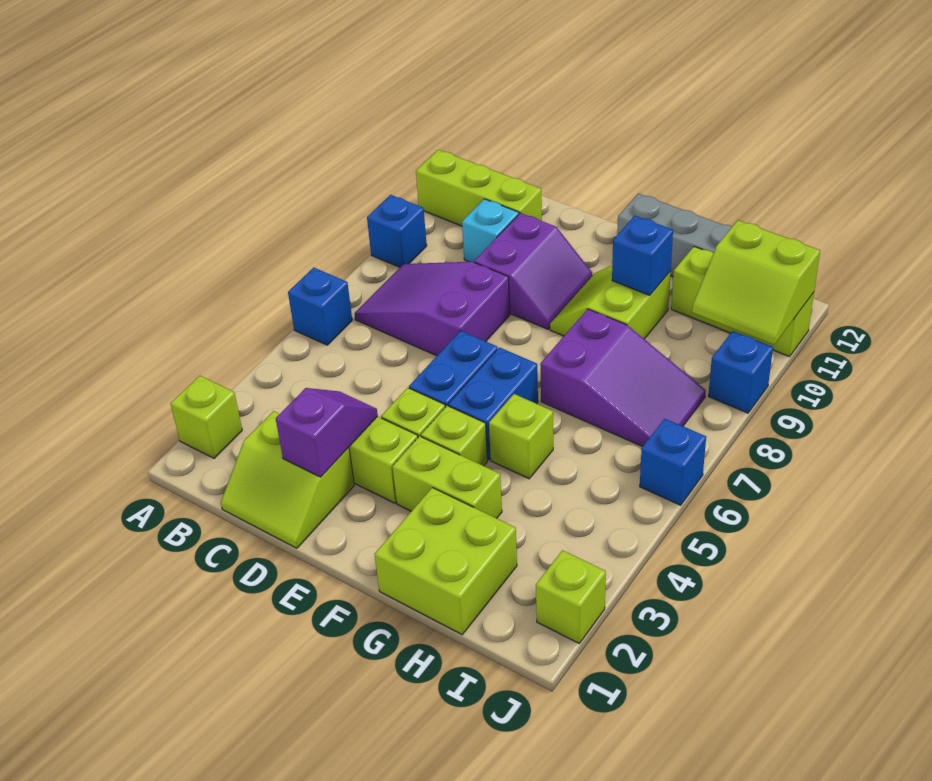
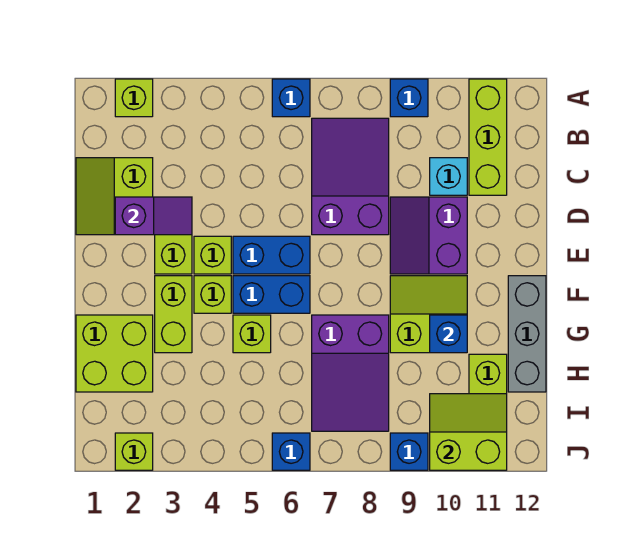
purple slope D9:E10 level 1 top D -> purple slope D9:E10 level 1 top 10
lime slope I10:J11 level 2 top 11 -> lime slope I10:J11 level 2 top J

